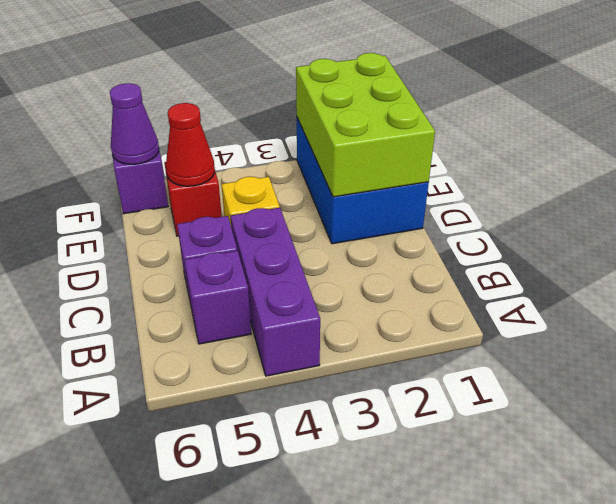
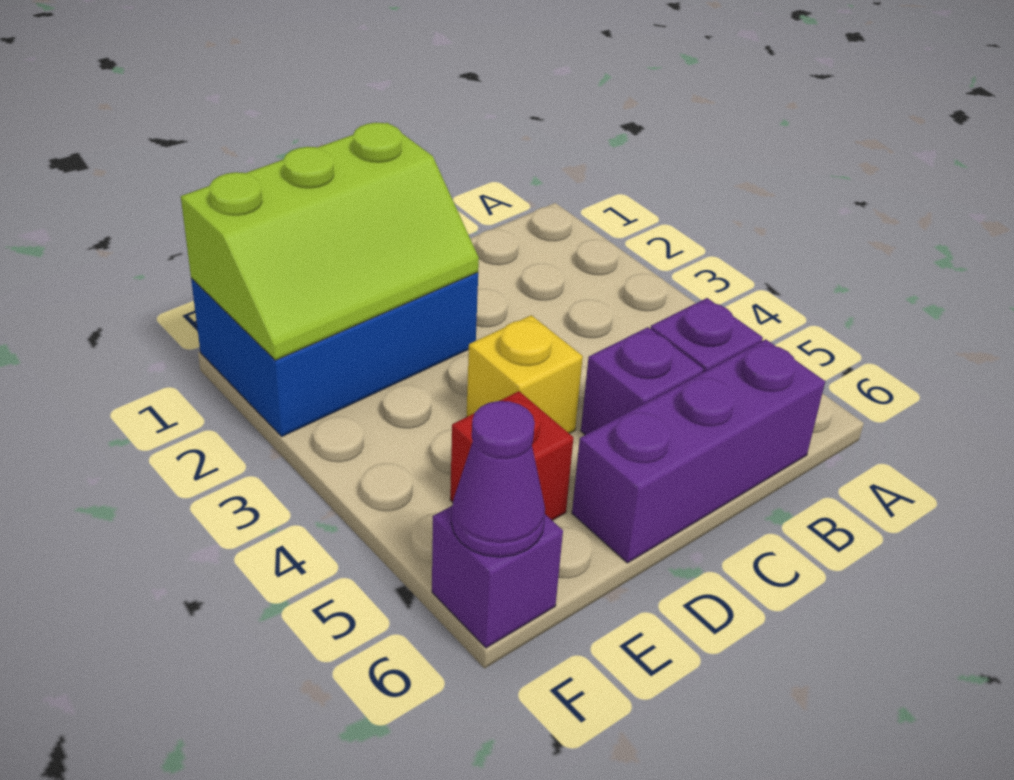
purple brick A4:C4 level 1 -> purple brick B6:D6 level 1
lime brick D1:F2 level 2 -> lime slope D1:F2 level 2 top 1
red cone E5 level 2 -> none

